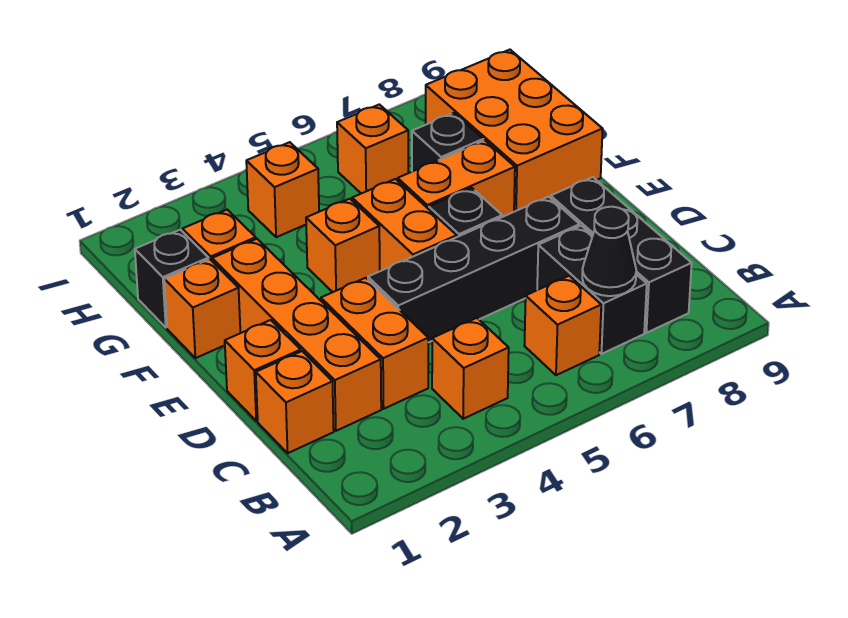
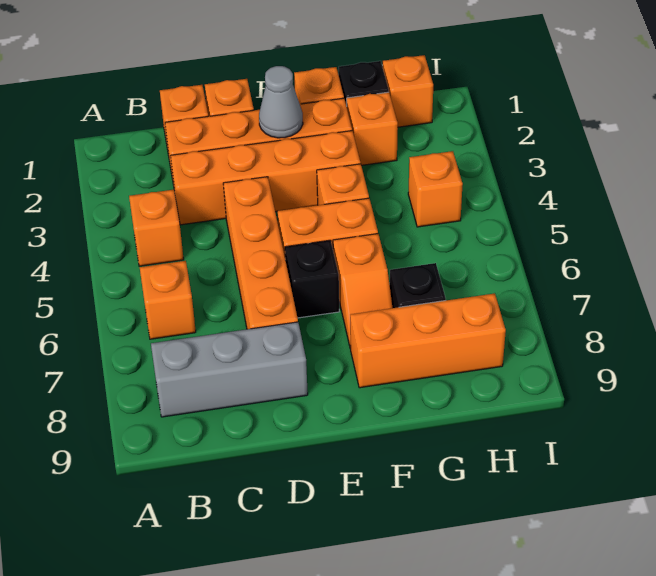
black brick B7:C7 level 1 -> none
black cone B7 level 2 -> none
black brick B8:D8 level 1 -> grey brick B8:D8 level 1
orange brick C3:D3 level 1 -> orange brick C3:F3 level 1
black brick D4:D7 level 1 -> orange brick D4:D7 level 1
none -> grey cone E2 level 2
orange brick F6:F7 level 1 -> orange slope F6:F7 level 1 top 6
orange brick F8:H9 level 1 -> orange brick F8:H8 level 1
orange brick H6 level 1 -> orange brick H1 level 1

